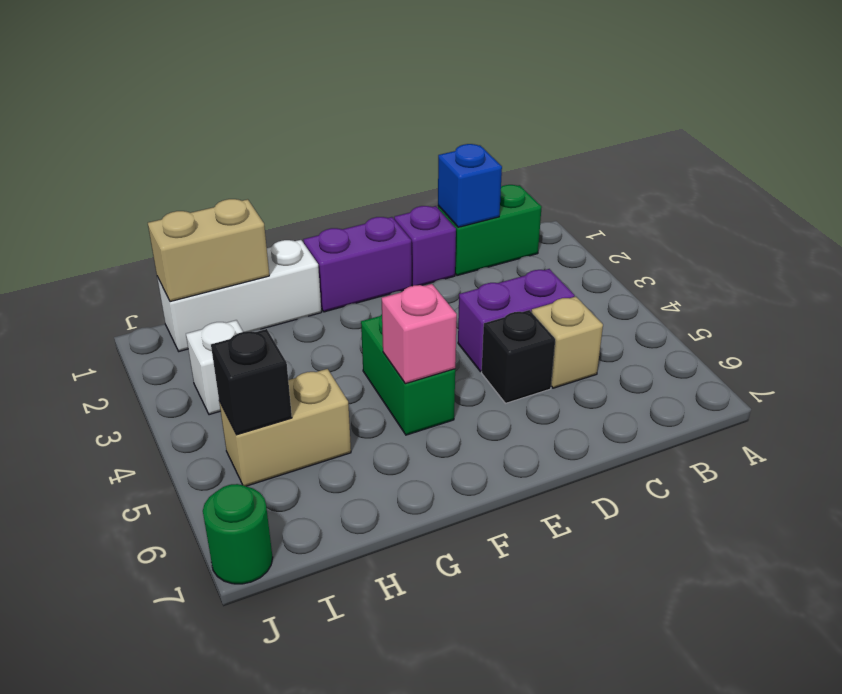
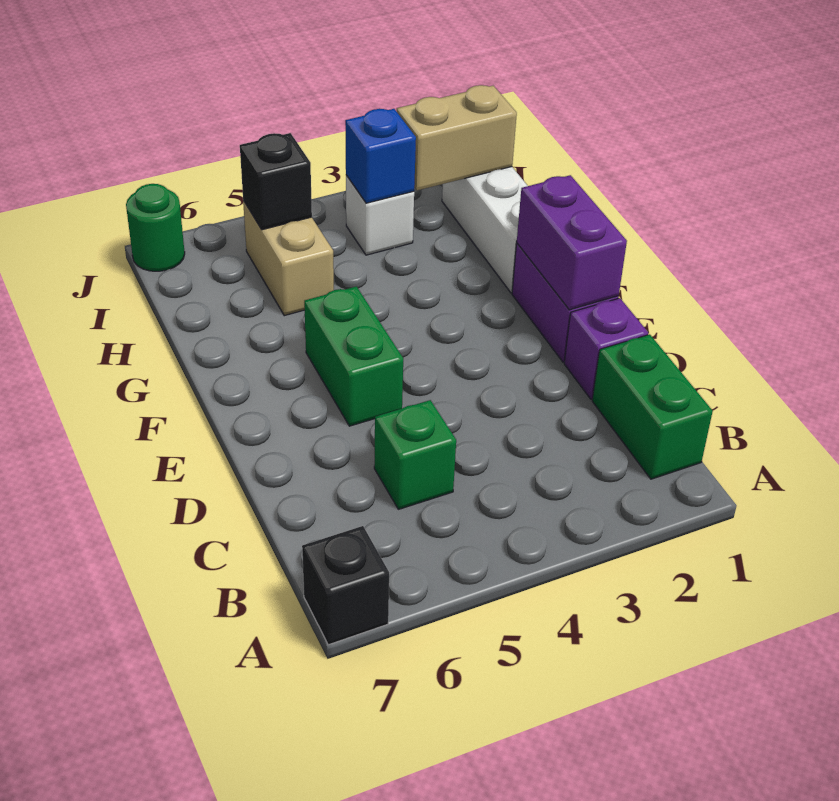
blue brick C1 level 2 -> blue brick I3 level 2
purple brick C4:D4 level 1 -> purple brick E1:F1 level 2
tan brick C5 level 1 -> green brick C5 level 1
black brick D5 level 1 -> black brick A7 level 1
green brick F4:F5 level 1 -> green brick E5:F5 level 1
pink brick F5 level 2 -> none
tan brick H1:I1 level 2 -> tan brick I1:I2 level 2

